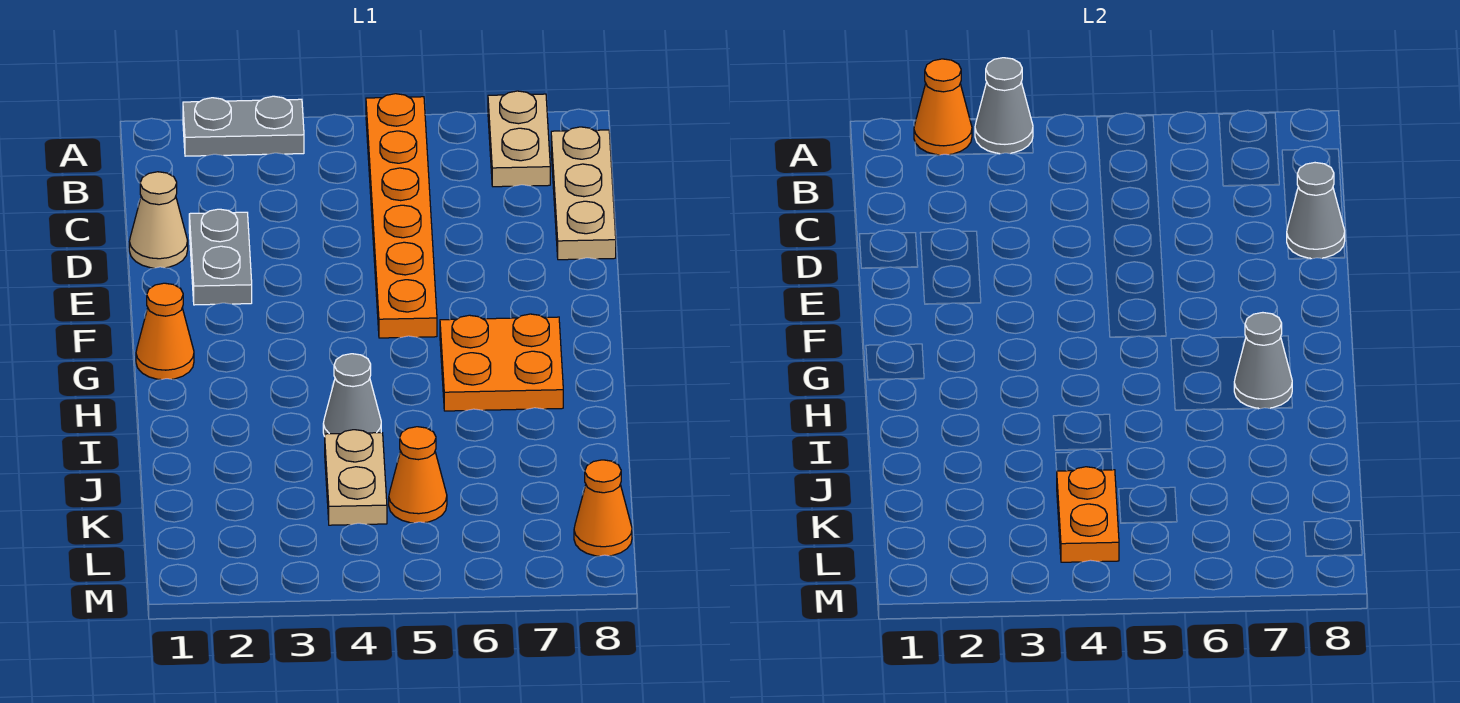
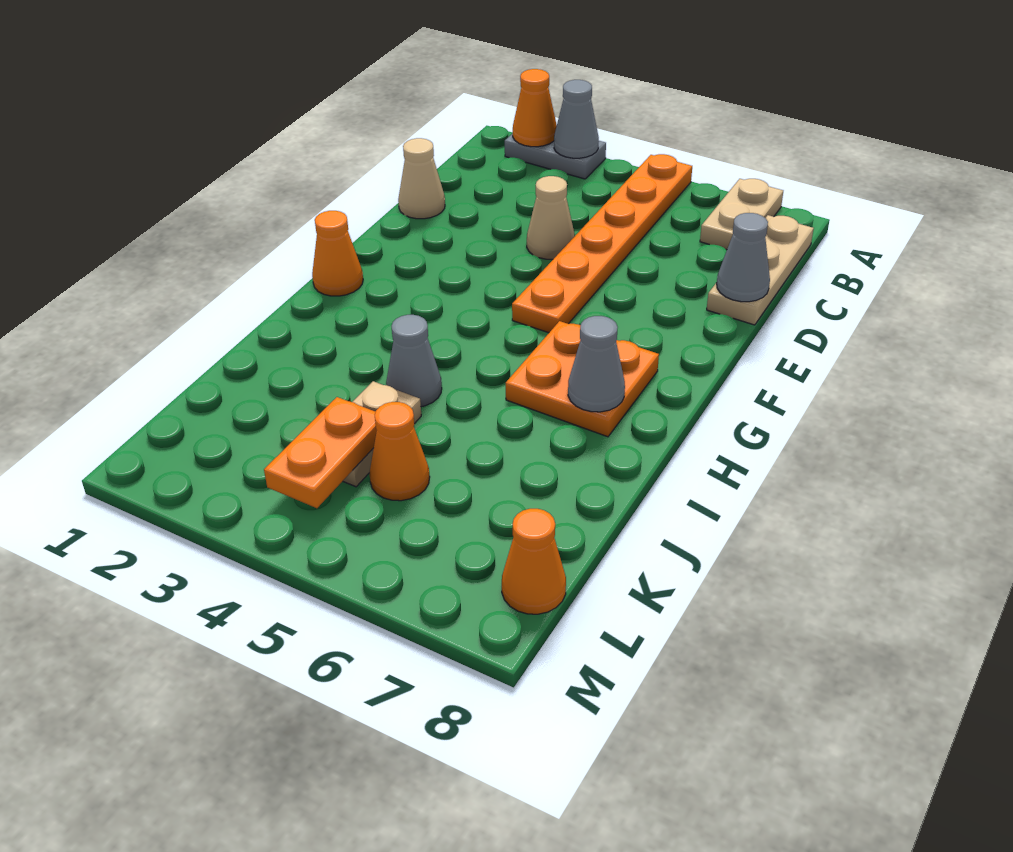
grey plate D2:E2 level 1 -> none
none -> tan cone D4 level 1

